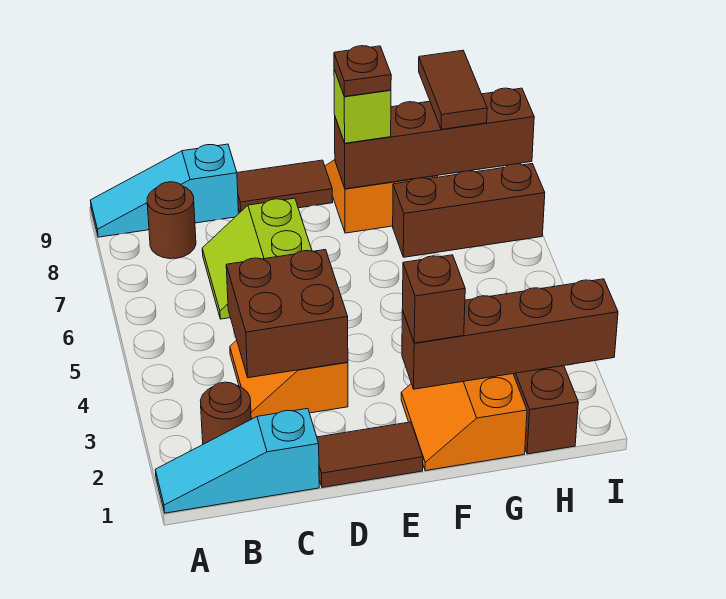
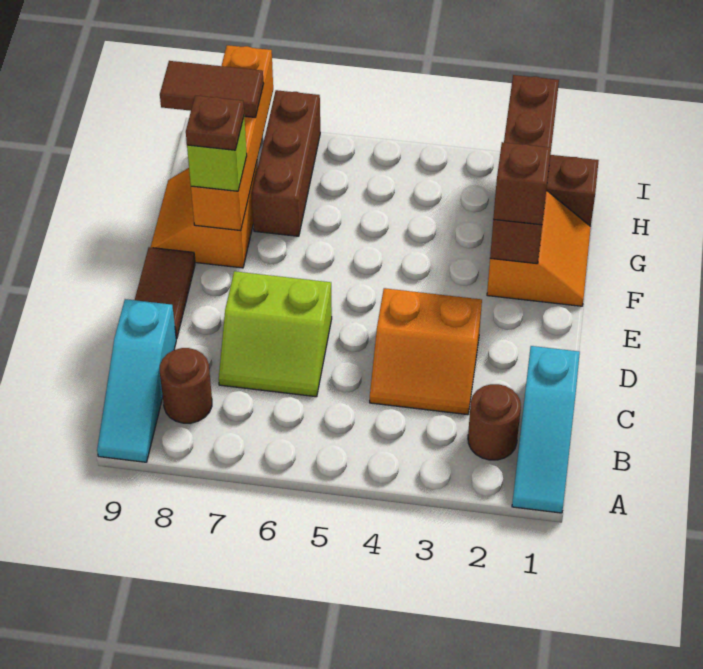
brown brick C3:D4 level 2 -> none
brown tile D1:E1 level 1 -> none
orange slope F1:G2 level 1 top G -> orange slope F1:G2 level 1 top 2
brown brick F8:I8 level 2 -> orange brick F8:I8 level 2

